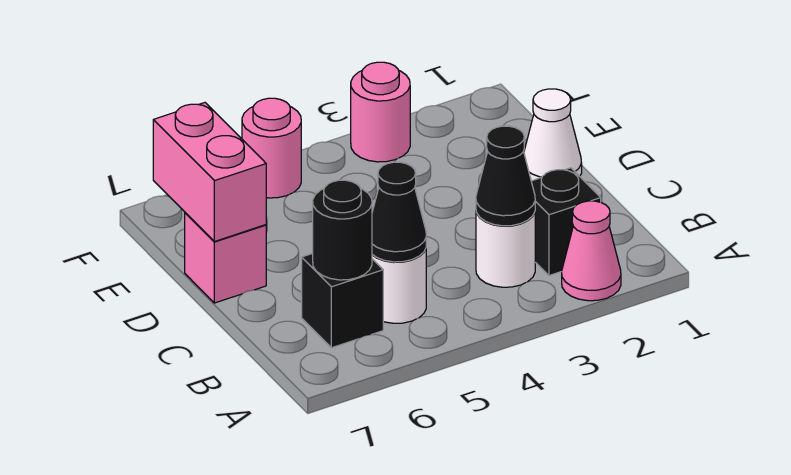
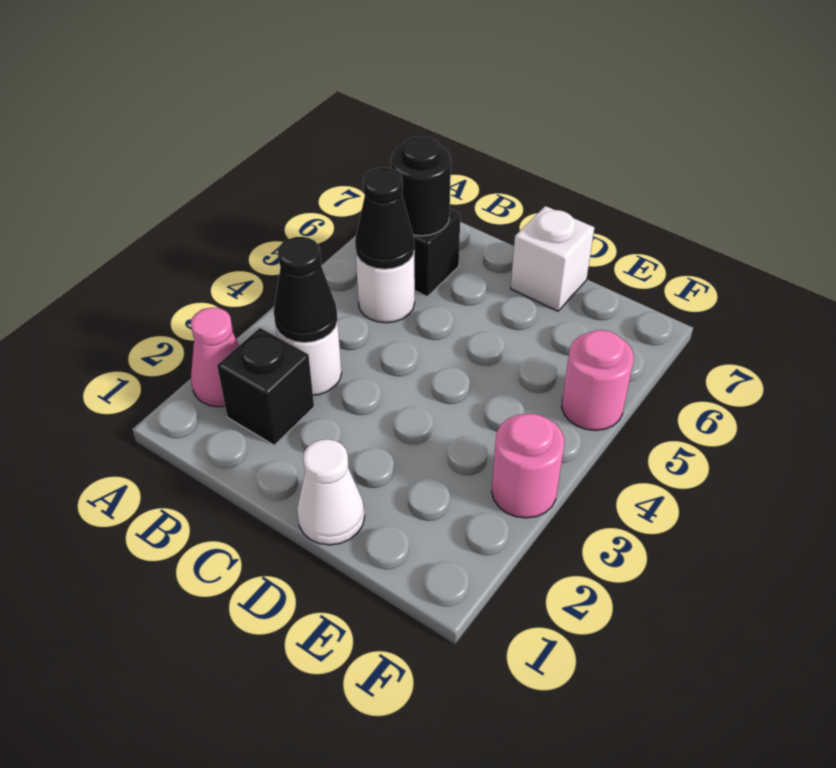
pink brick D7 level 1 -> white brick D7 level 1
pink brick D7:E7 level 2 -> none

